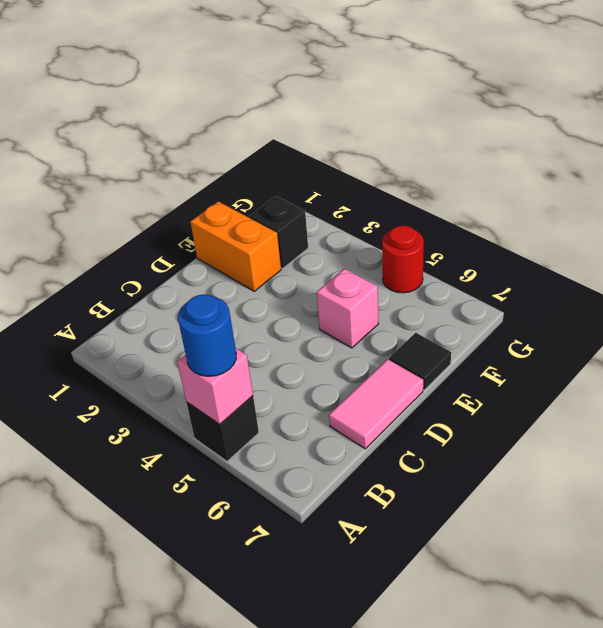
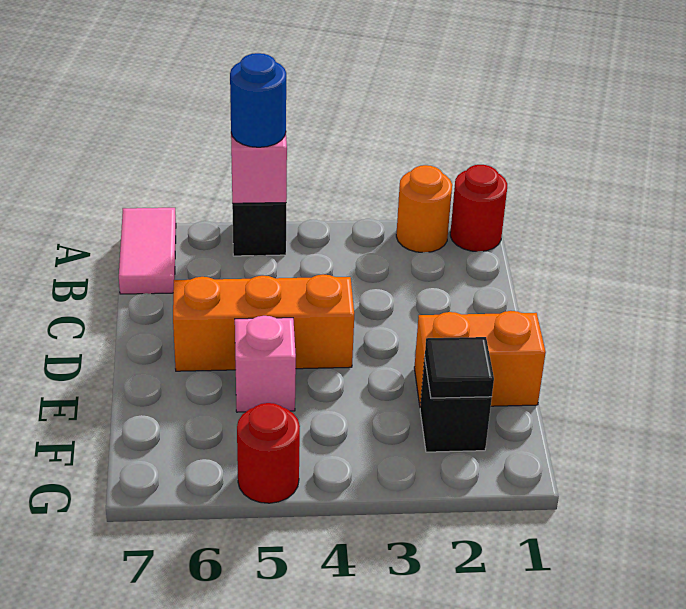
none -> red round brick A1 level 1
none -> orange round brick A2 level 1
pink tile C7:D7 level 1 -> pink tile A7:B7 level 1
none -> orange brick D4:D6 level 1
black tile E7 level 1 -> black tile F2 level 2

